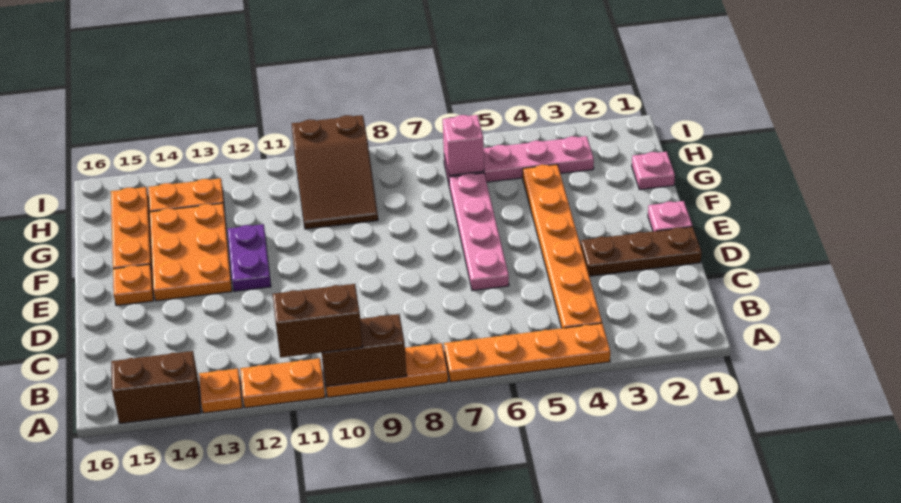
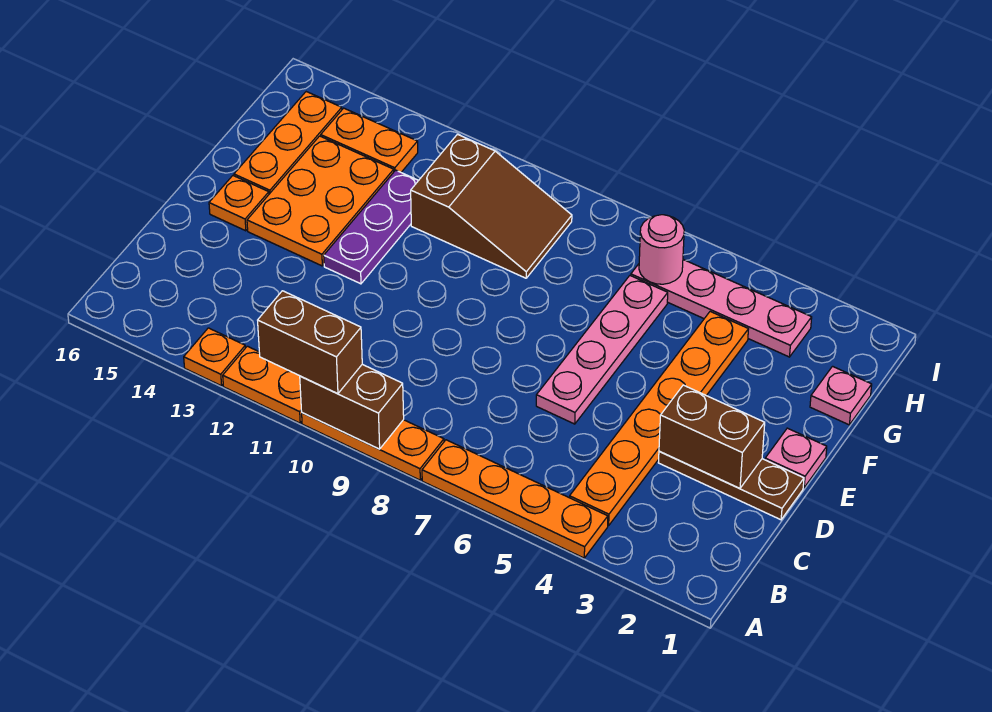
brown brick A14:A15 level 1 -> brown brick D2:D3 level 2
purple plate E12:F12 level 1 -> purple plate E12:G12 level 1
brown slope G9:I10 level 1 top I -> brown slope G9:H11 level 1 top 11
pink brick H6 level 2 -> pink round brick H6 level 2

